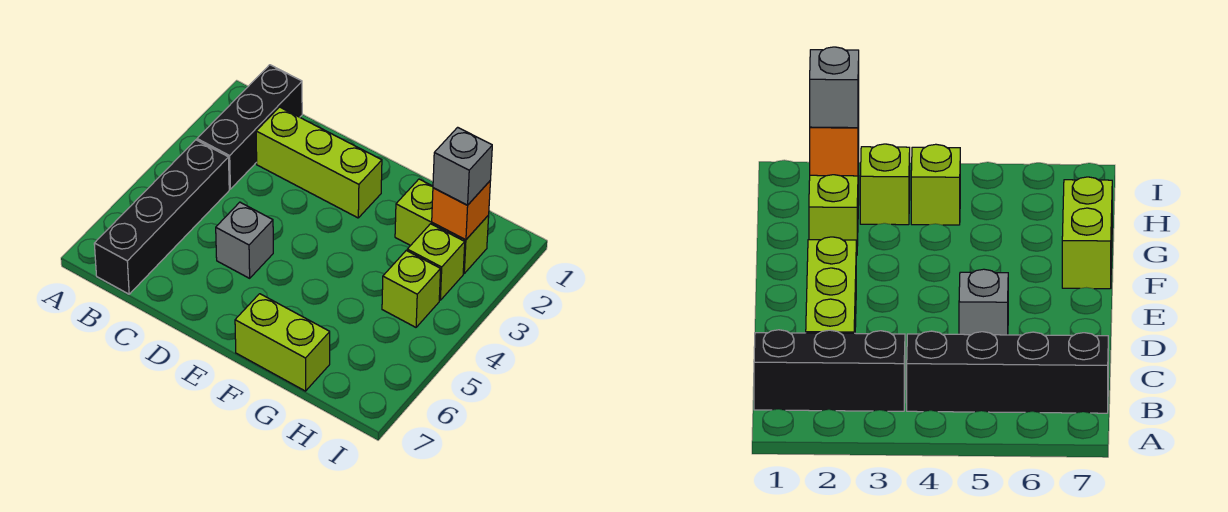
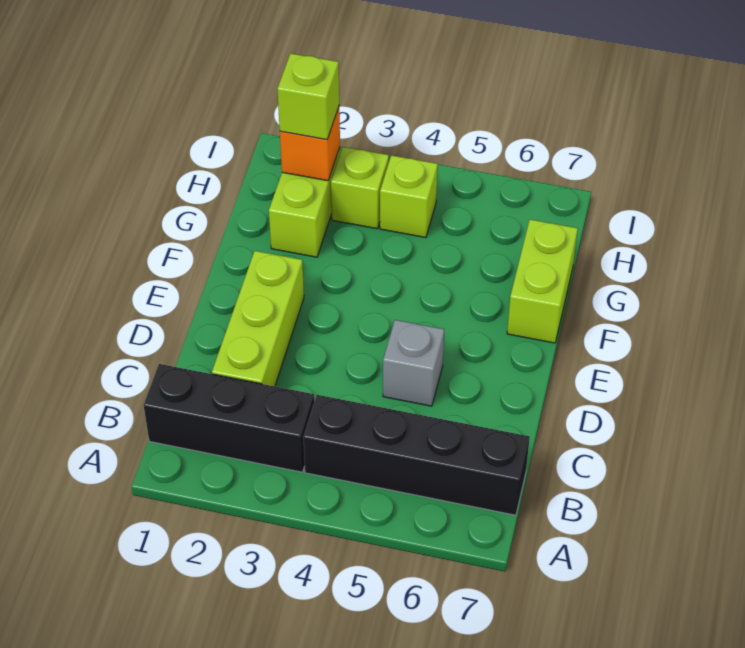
grey brick H2 level 3 -> lime brick H2 level 3

